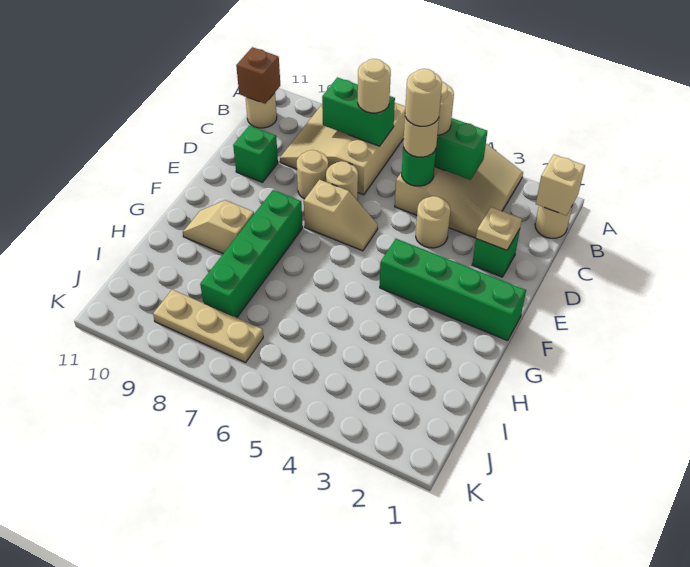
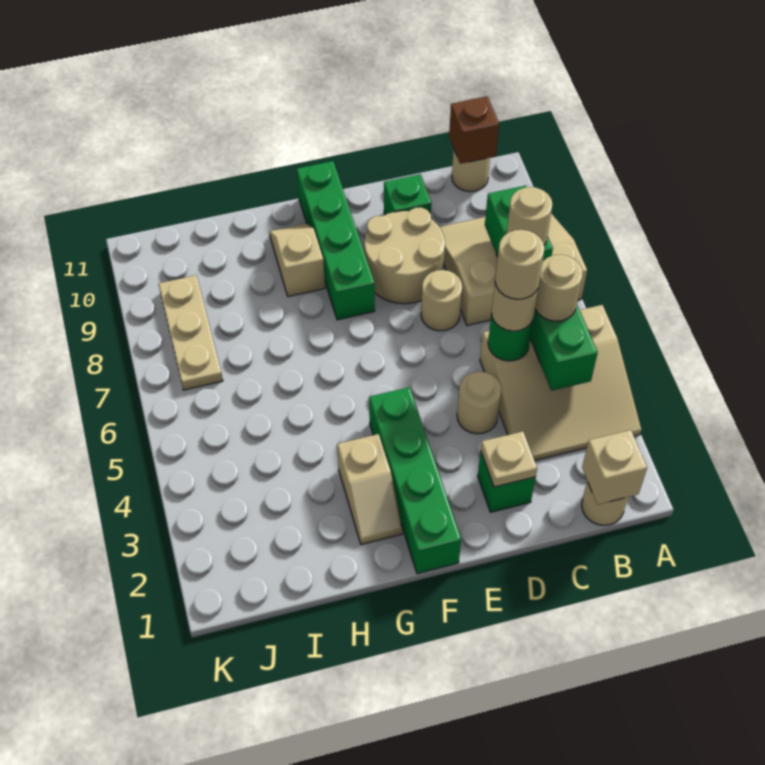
tan round brick D8 level 1 -> tan round brick D8:E9 level 1
tan slope E6:E7 level 1 top 7 -> tan slope G2:G3 level 1 top 3
green brick F8:I8 level 1 -> green brick F8:F11 level 1

